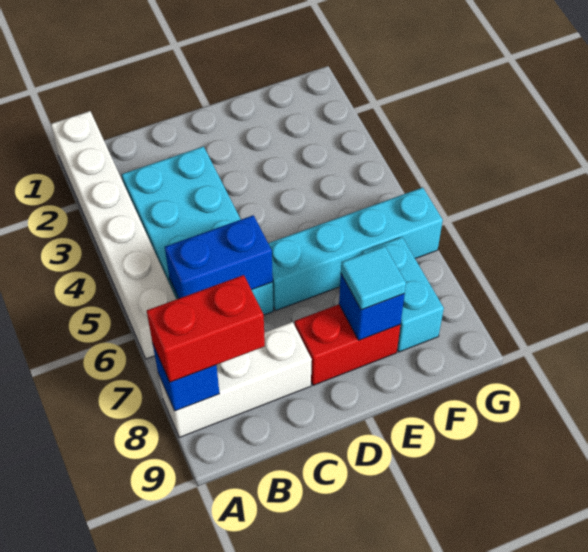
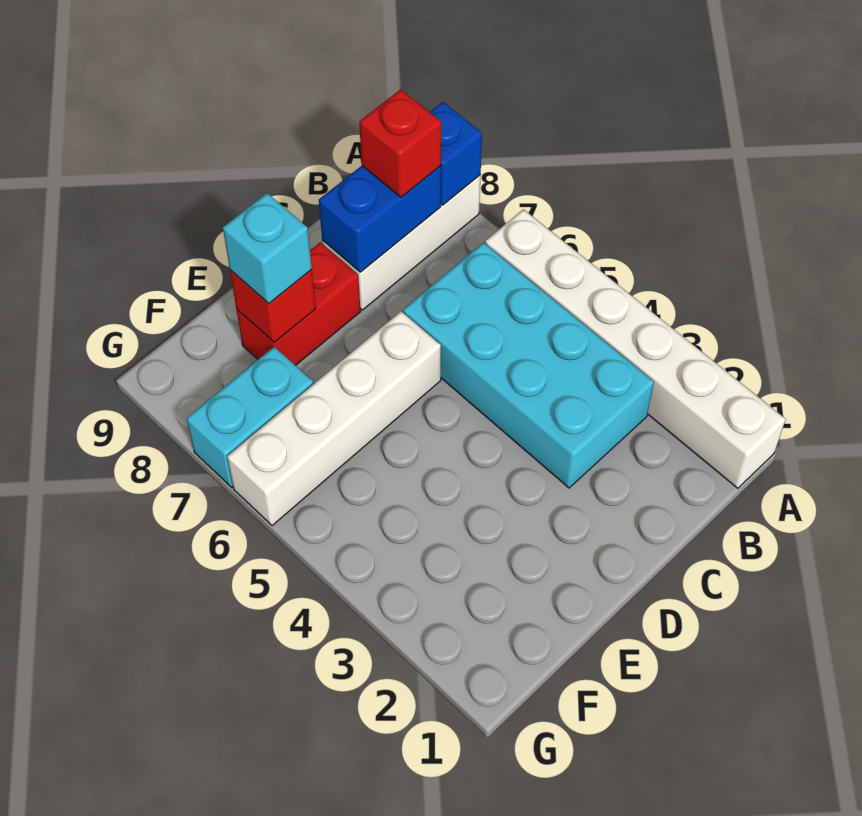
red brick A8:B8 level 3 -> red brick B8 level 3
blue brick B6:C6 level 2 -> blue brick B8:C8 level 2
cyan brick D6:G6 level 1 -> white brick D6:G6 level 1
blue brick E8 level 2 -> red brick E8 level 2
cyan tile E8 level 3 -> cyan brick E8 level 3
cyan brick F7:F8 level 1 -> cyan brick F7:G7 level 1

